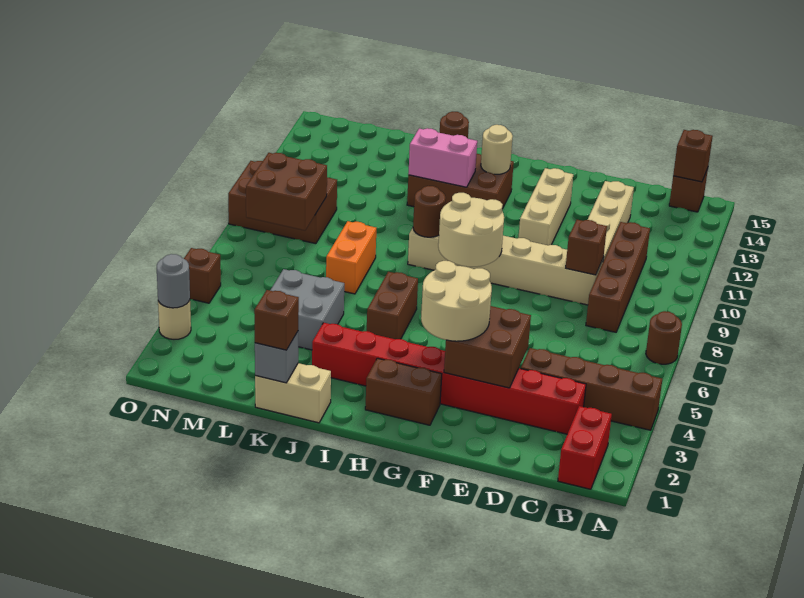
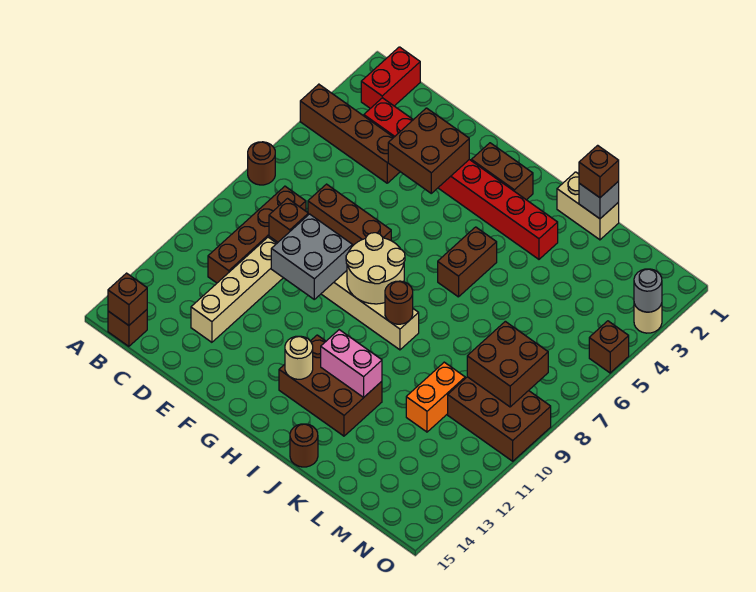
none -> brown brick D7:F7 level 1
tan round brick F3:G4 level 3 -> none
tan brick F11:F13 level 1 -> none
grey brick K4:L5 level 1 -> grey brick E9:F10 level 2
orange brick K7:K8 level 1 -> orange brick L10:L11 level 1

